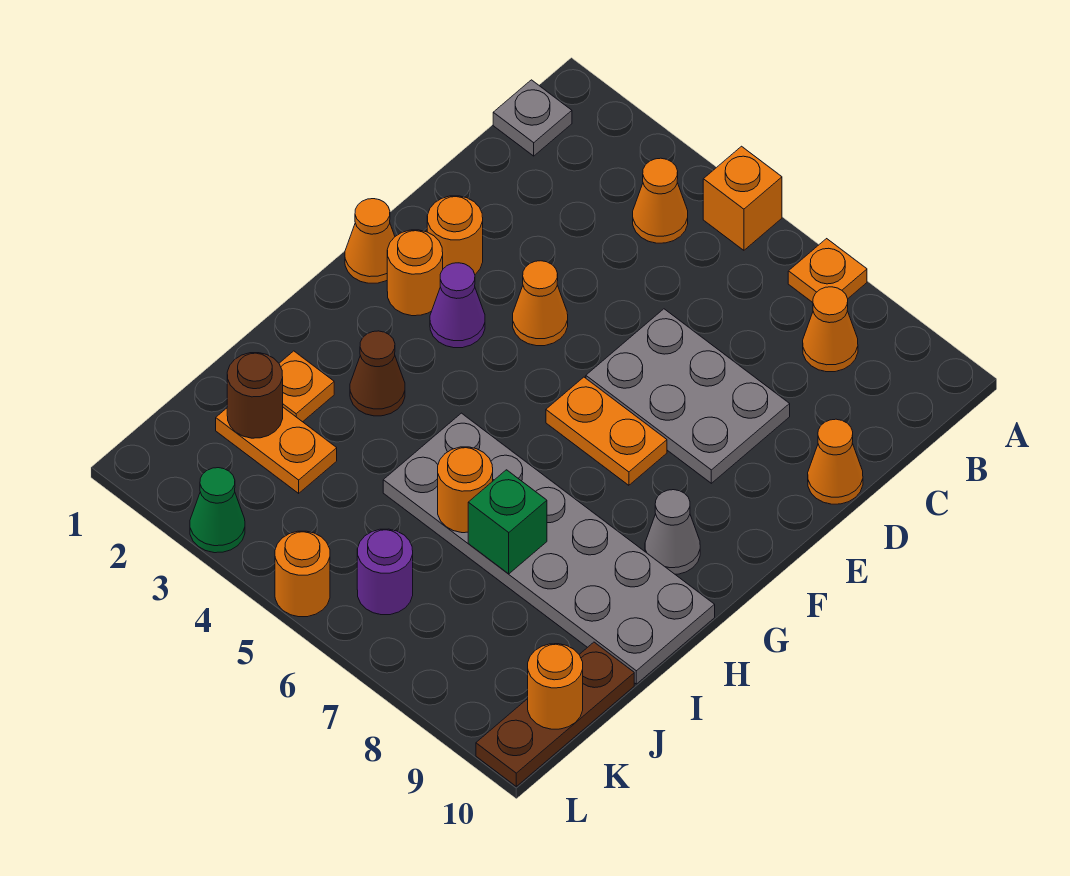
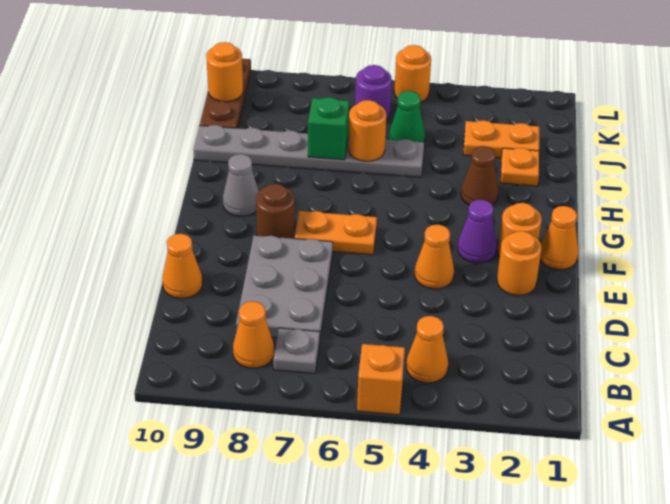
orange plate A7 level 1 -> none
grey plate B1 level 1 -> grey plate B7 level 1
grey plate D6:E8 level 1 -> grey plate C7:E8 level 1
grey plate H5:I10 level 1 -> grey plate I5:I10 level 1
brown round brick J2 level 2 -> brown round brick F8 level 1
green cone L3 level 1 -> green cone J5 level 1

